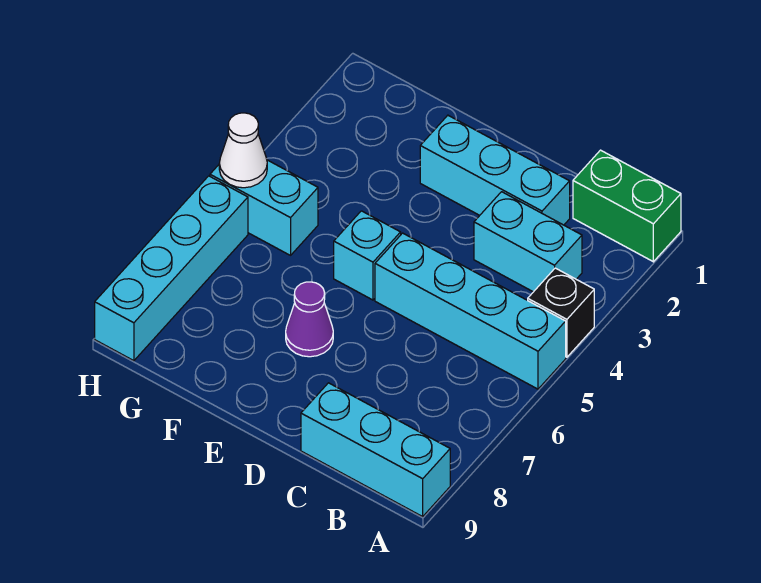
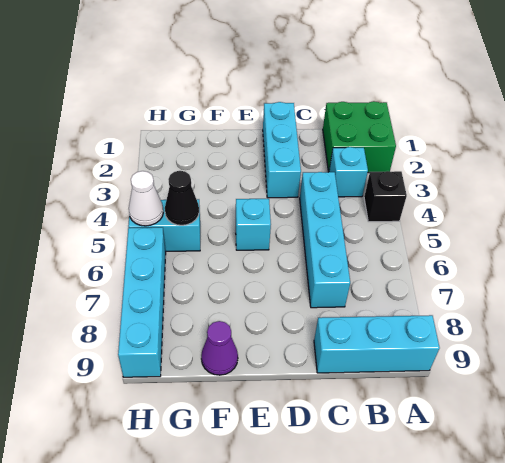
green brick A1:B1 level 1 -> green brick A1:B2 level 1
cyan brick A5:D5 level 1 -> cyan brick C4:C7 level 1
cyan brick B3:C3 level 1 -> cyan brick B3 level 1
cyan brick C2:E2 level 1 -> cyan brick D1:D3 level 1
purple cone E7 level 1 -> purple cone F9 level 1
none -> black cone G5 level 2

